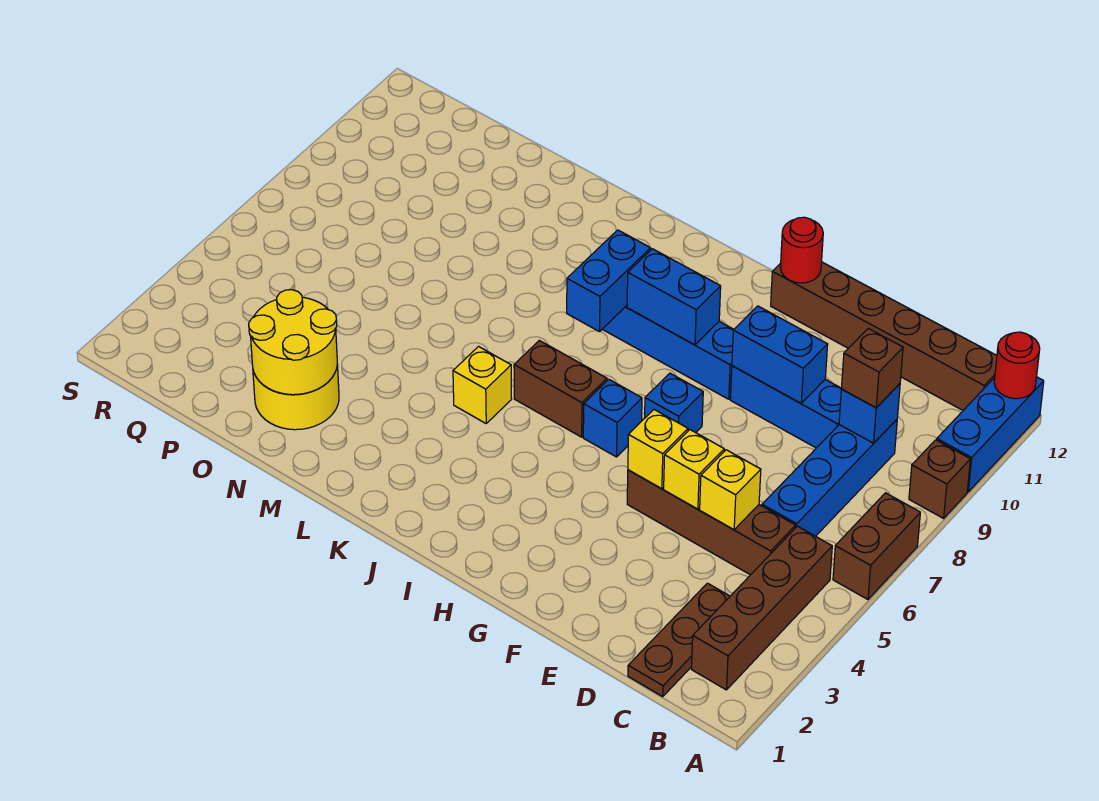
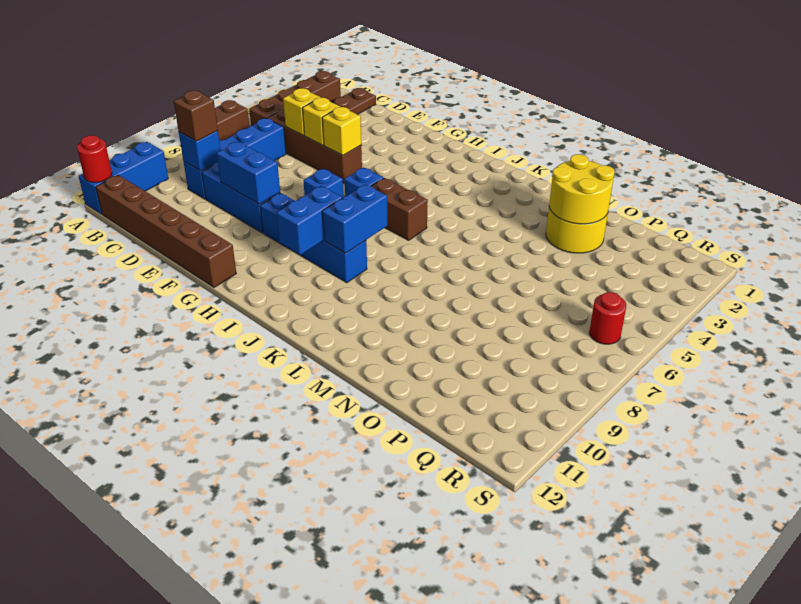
brown brick A9 level 1 -> none
red round brick G12 level 2 -> red round brick R6 level 1
blue brick H9:I9 level 2 -> blue brick I9:I10 level 2
yellow brick K5 level 1 -> none

